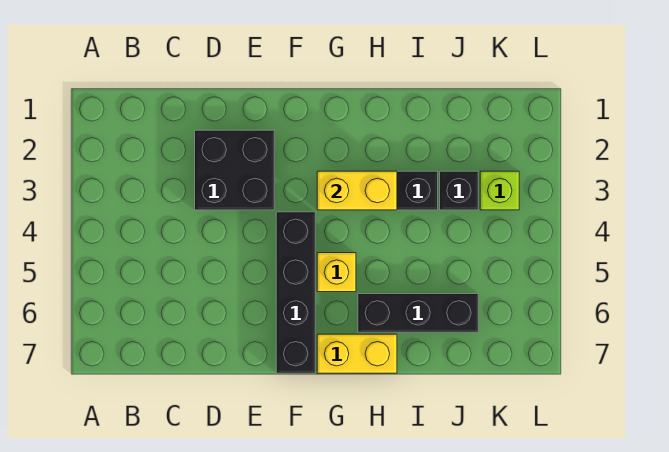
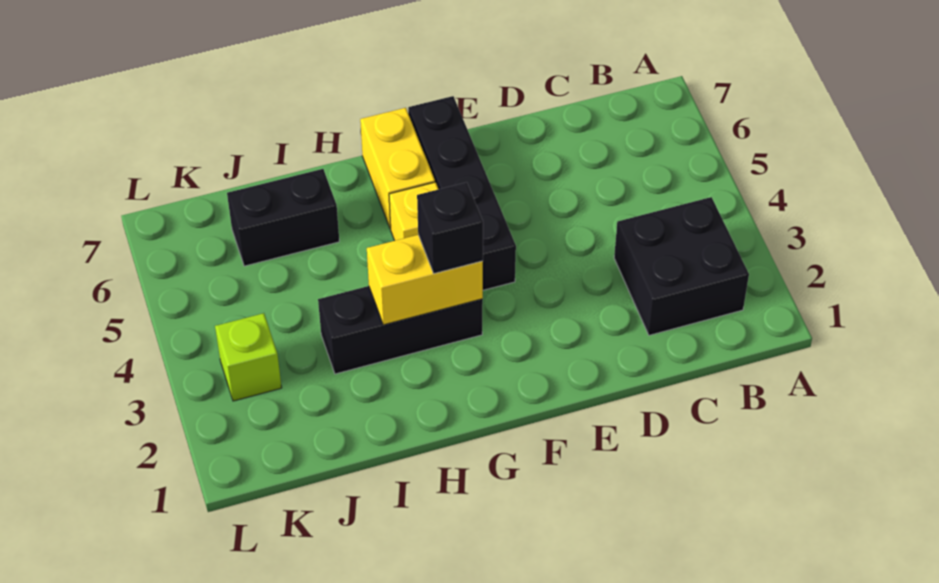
black brick D2:E3 level 1 -> black brick B2:C3 level 1
yellow brick G7:H7 level 1 -> yellow brick G6:G7 level 1
black brick H6:J6 level 1 -> black brick I6:J6 level 1
black brick J3 level 1 -> black brick G3 level 3

